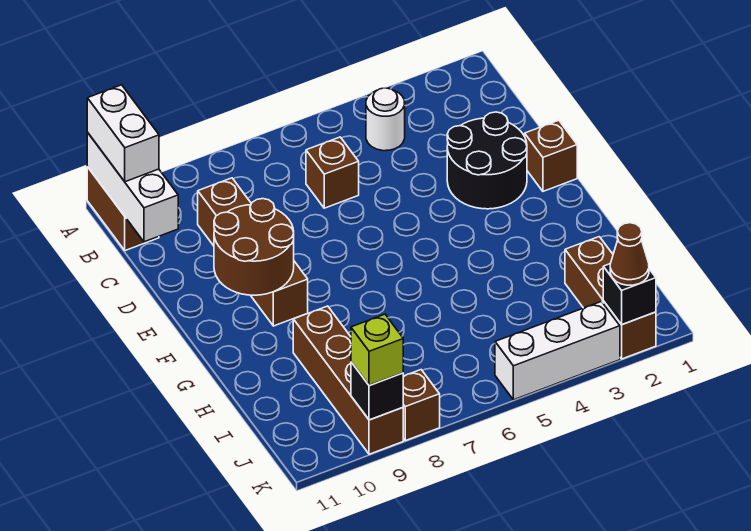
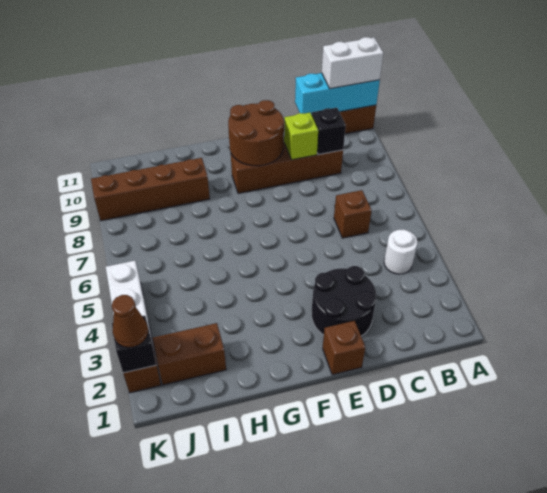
white brick A11:C11 level 2 -> cyan brick A11:C11 level 2
brown brick K8 level 1 -> none
black brick K9 level 2 -> black brick C9 level 2
lime brick K9 level 3 -> lime brick D9 level 2

